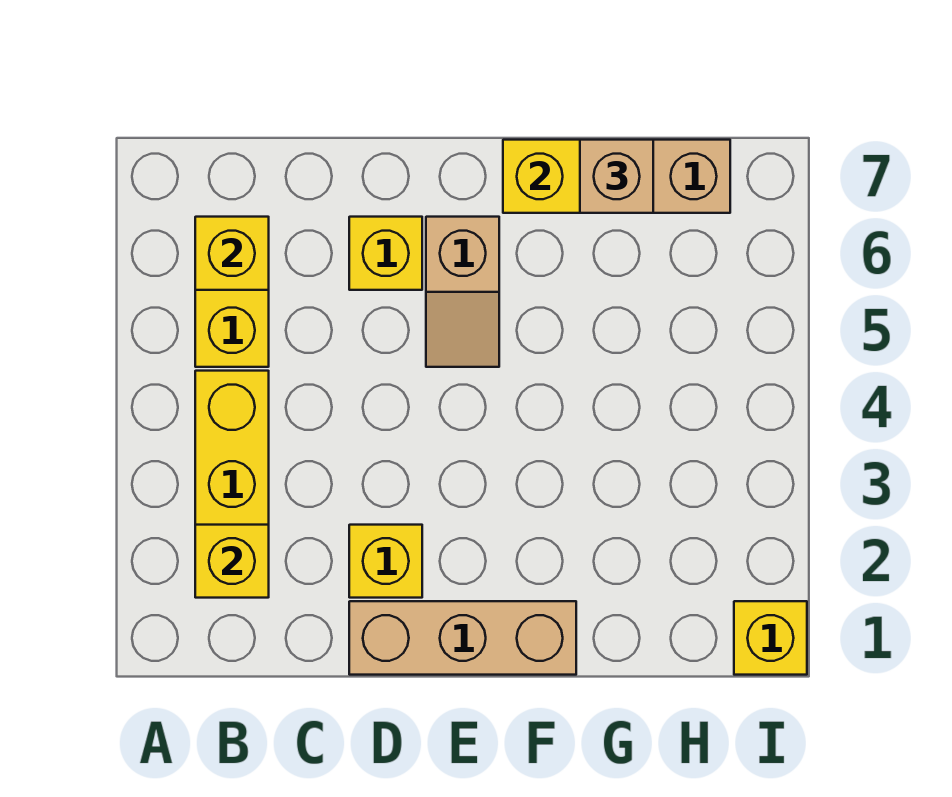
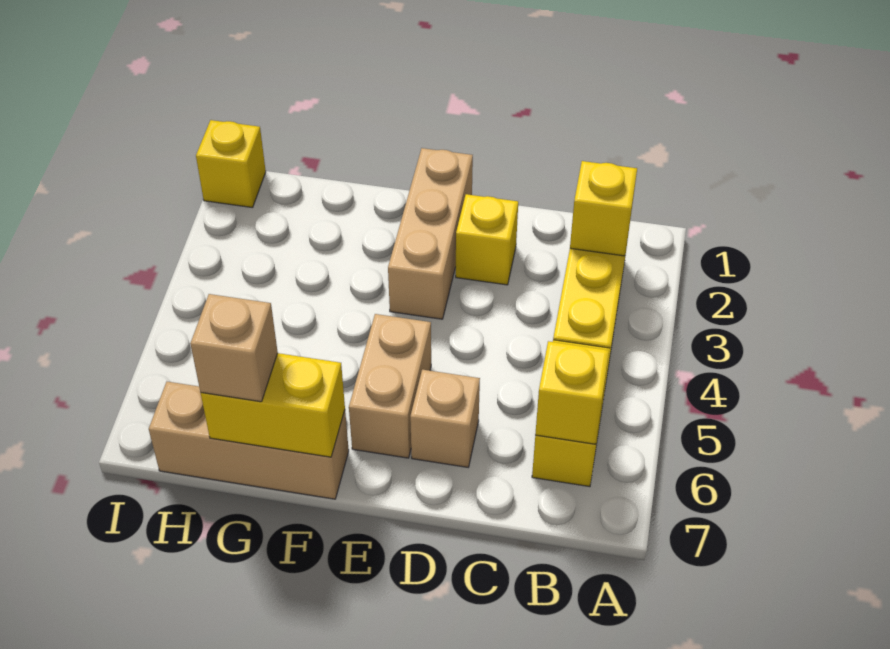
tan brick D1:F1 level 1 -> tan brick E1:E3 level 1
yellow brick D6 level 1 -> tan brick D6 level 1
tan slope E5:E6 level 1 top 6 -> tan brick E5:E6 level 1

